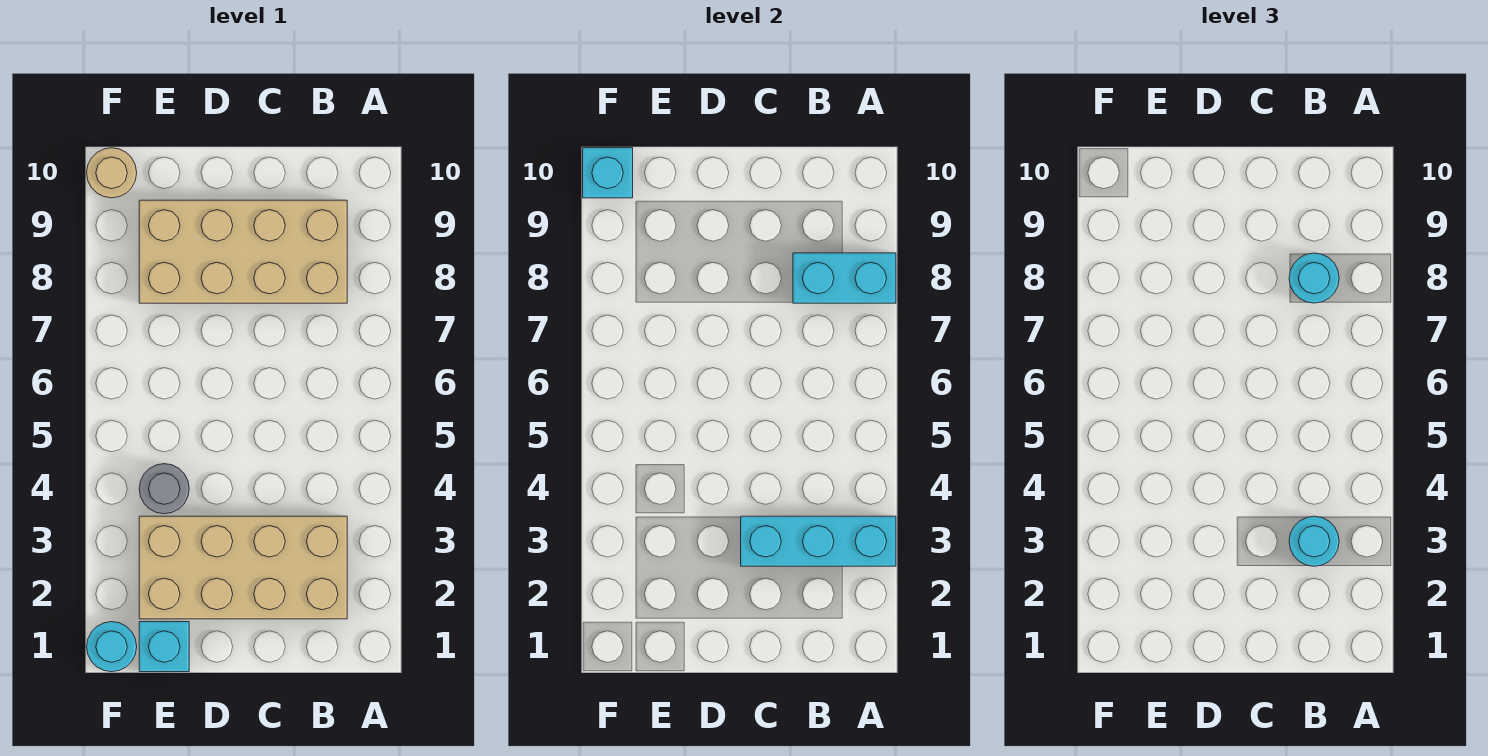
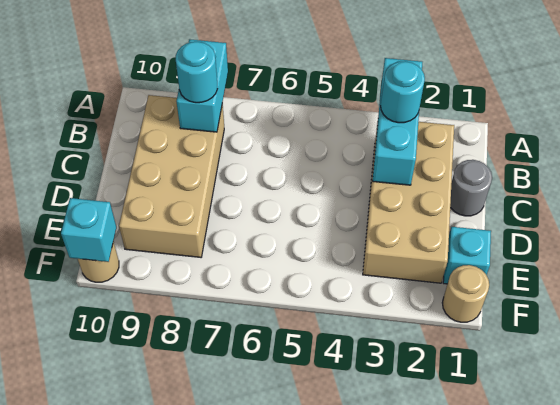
grey round brick E4 level 1 -> grey round brick C1 level 1
cyan round brick F1 level 1 -> tan round brick F1 level 1

